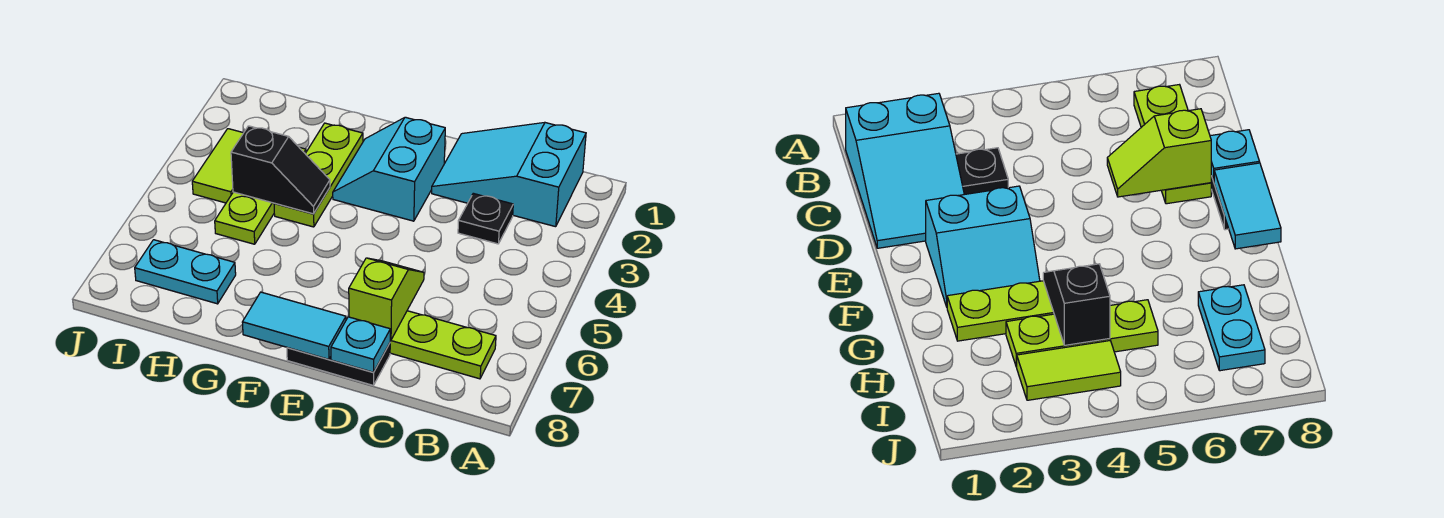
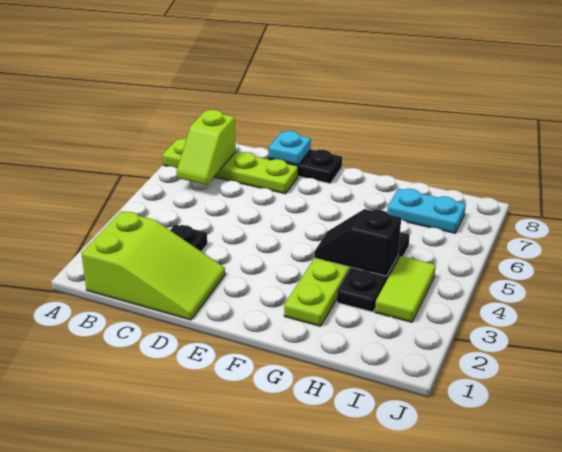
cyan slope B1:D2 level 1 top B -> lime slope B1:D2 level 1 top B
lime plate B7:D7 level 1 -> lime plate A7:D7 level 1
lime slope D6:D7 level 2 top 7 -> lime slope B6:B7 level 2 top 7
cyan slope E2:F3 level 1 top E -> none
cyan tile E8:F8 level 2 -> none
lime plate H3:H5 level 1 -> black plate H3:H5 level 1

